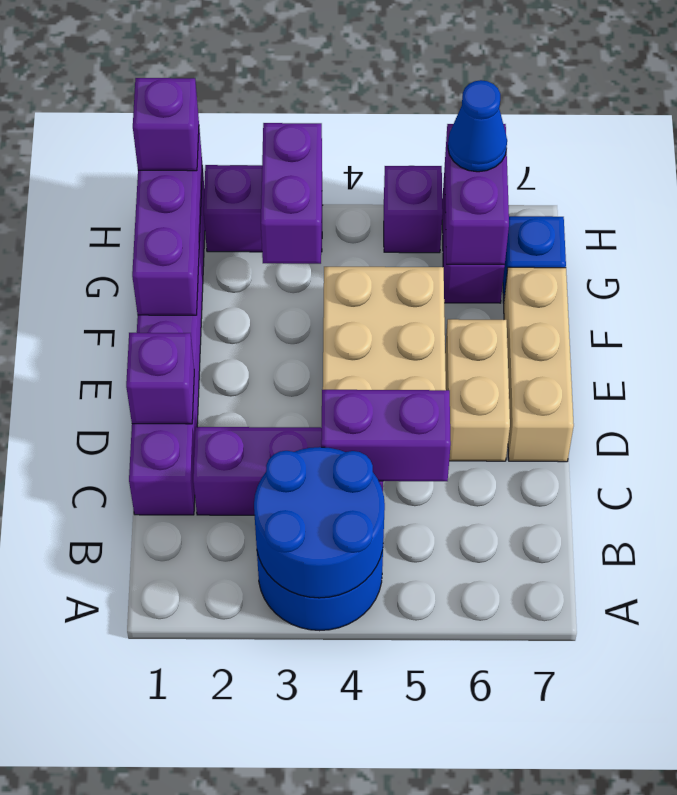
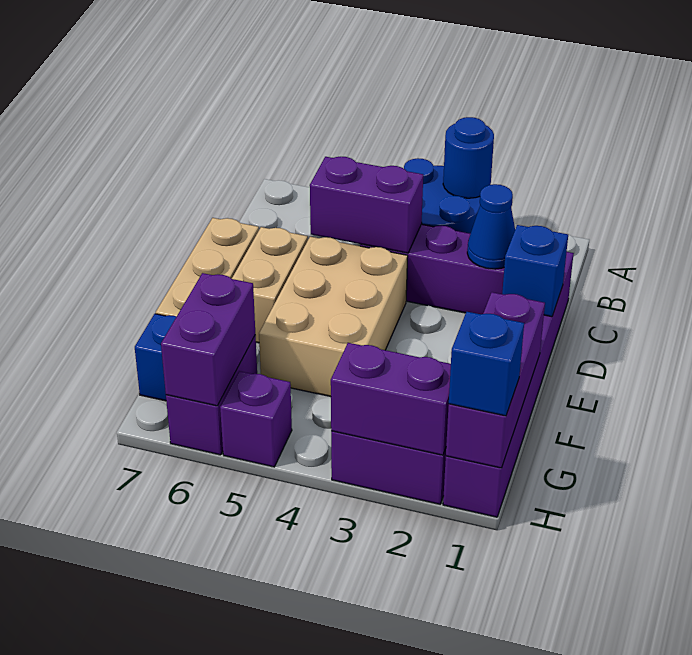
blue round brick A3:B4 level 2 -> blue round brick A3 level 2
purple brick D1 level 2 -> blue brick D1 level 2
purple brick G3:H3 level 2 -> purple brick H2:H3 level 2
purple brick H1 level 3 -> blue brick H1 level 3
blue cone H6 level 3 -> blue cone C2 level 2

